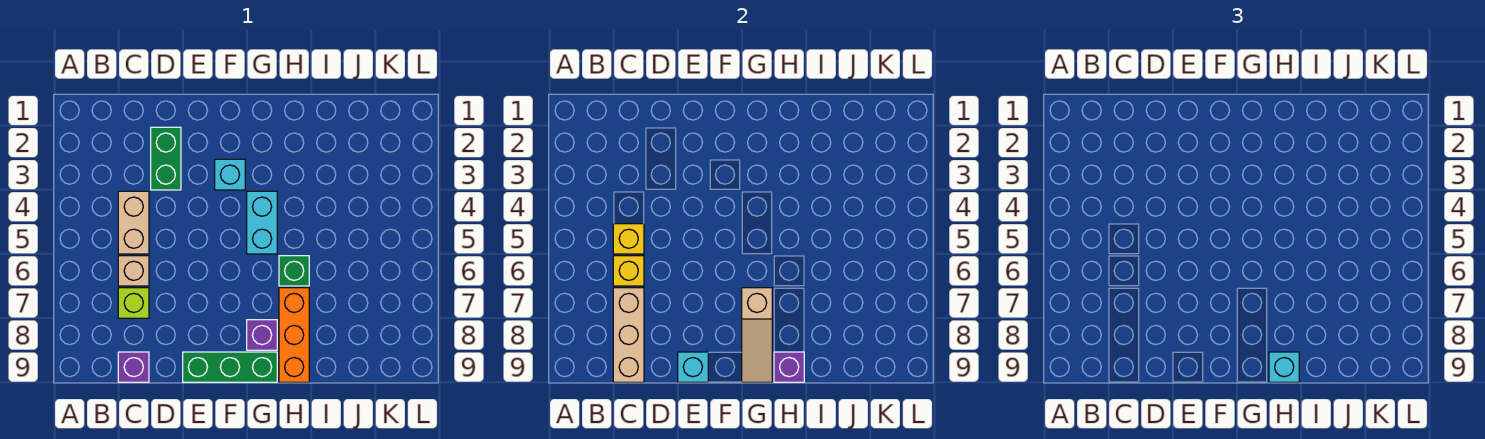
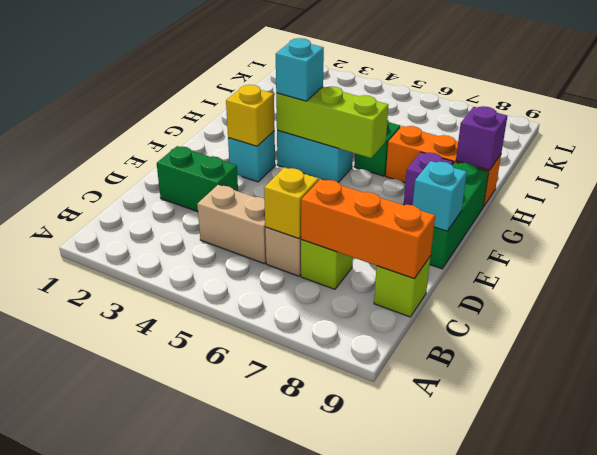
yellow brick C5 level 2 -> yellow brick F3 level 2
tan brick C7:C9 level 2 -> orange brick C7:C9 level 2
purple brick C9 level 1 -> lime brick C9 level 1
none -> lime brick G4:G6 level 2
tan slope G7:G9 level 2 top 7 -> none
cyan brick H9 level 3 -> cyan brick G4 level 3

